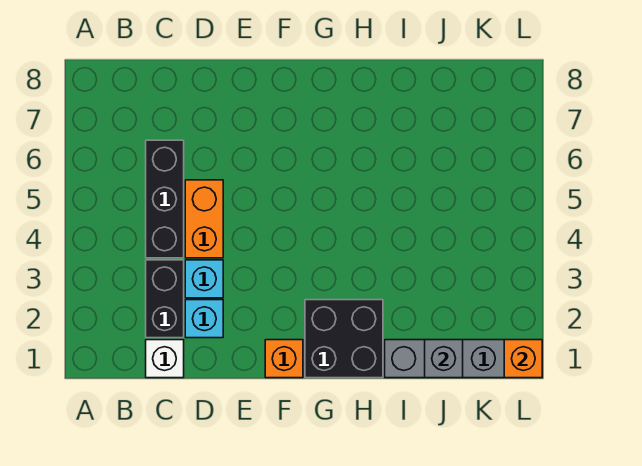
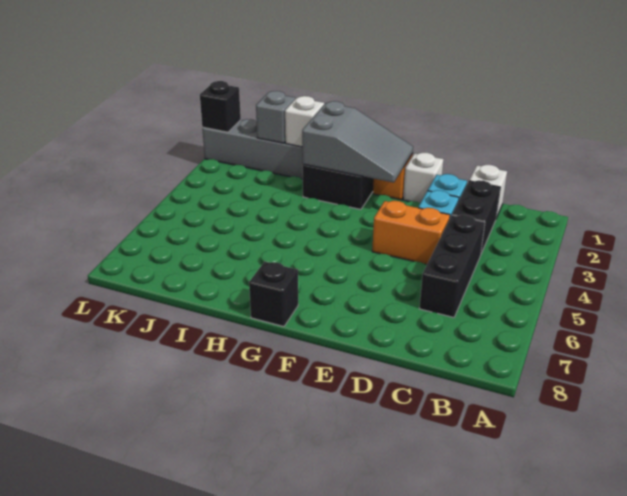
orange brick D4:D5 level 1 -> orange brick D4:E4 level 1
none -> white brick E1 level 1
none -> grey slope F1:H2 level 2 top H
none -> black brick G8 level 1
none -> white brick I1 level 2
orange brick L1 level 2 -> black brick L1 level 2

